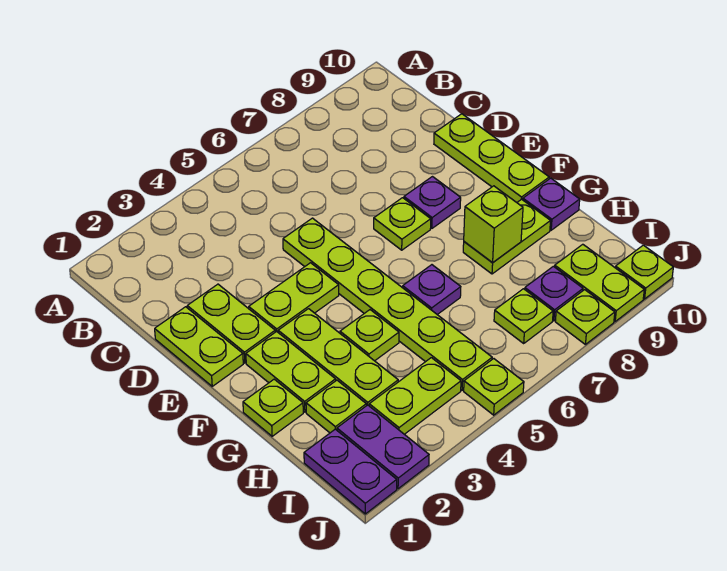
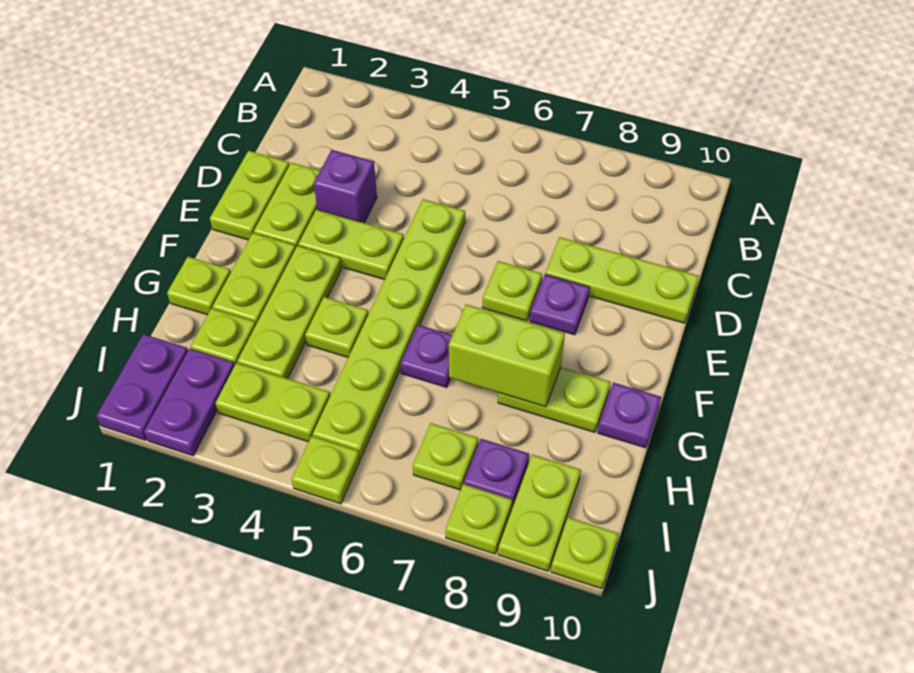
none -> purple brick D3 level 1
lime plate D10:F10 level 1 -> lime plate D8:D10 level 1
lime brick G8 level 2 -> lime brick G7:G8 level 2

